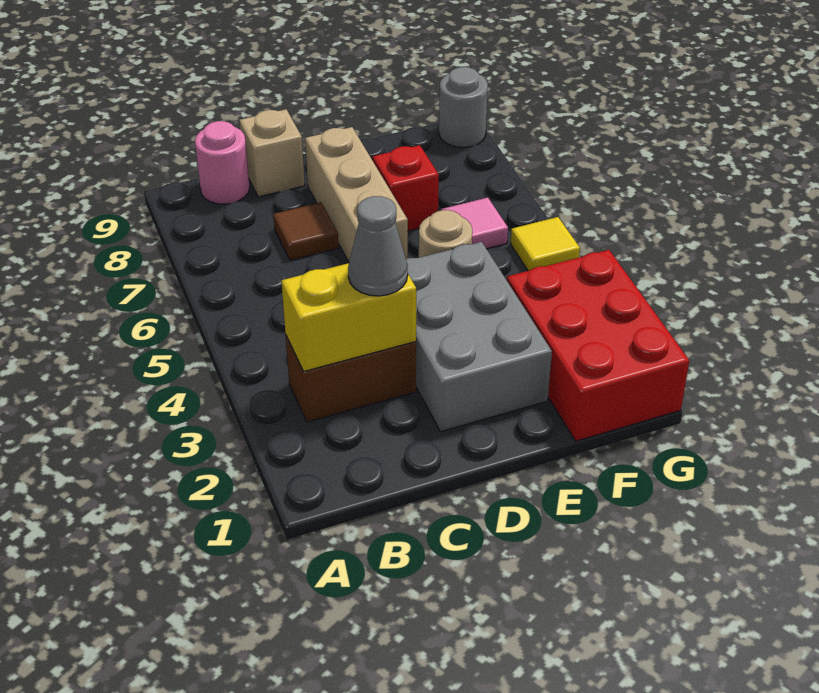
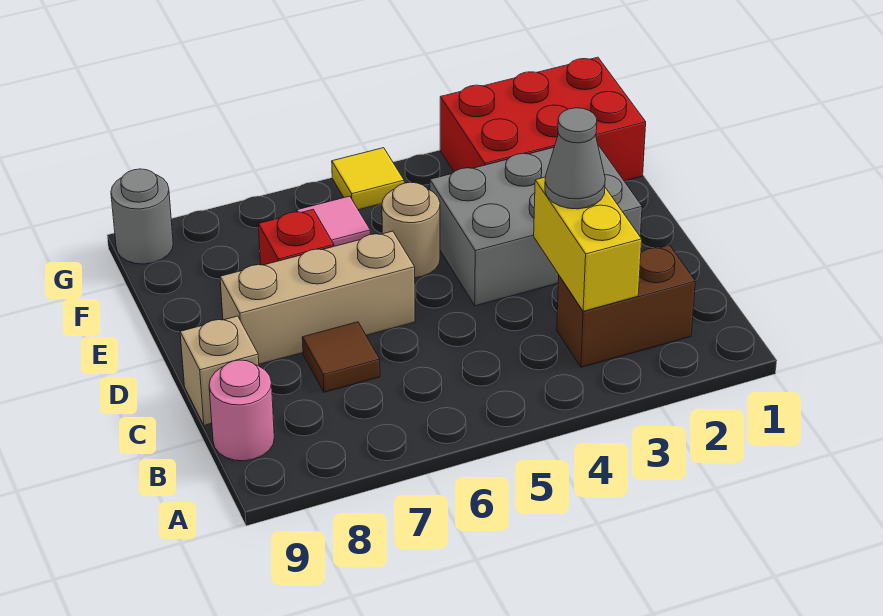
brown brick B3:C3 level 1 -> brown brick B2:B3 level 1

